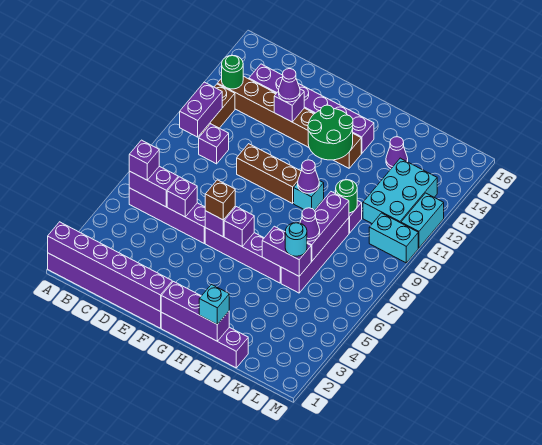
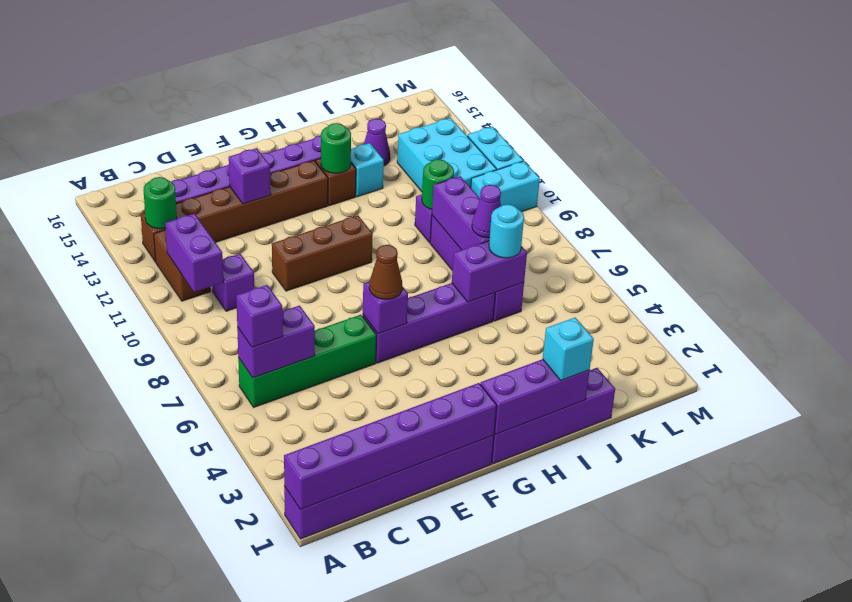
purple brick B6:E6 level 1 -> green brick B6:E6 level 1
purple brick D6 level 2 -> none
purple cone E13 level 3 -> none
brown brick F6 level 3 -> brown cone F6 level 3
purple brick G6 level 2 -> none
green round brick G12:H13 level 2 -> green round brick H13 level 2
cyan brick H10 level 1 -> cyan brick I13 level 1
purple cone H10 level 2 -> none

